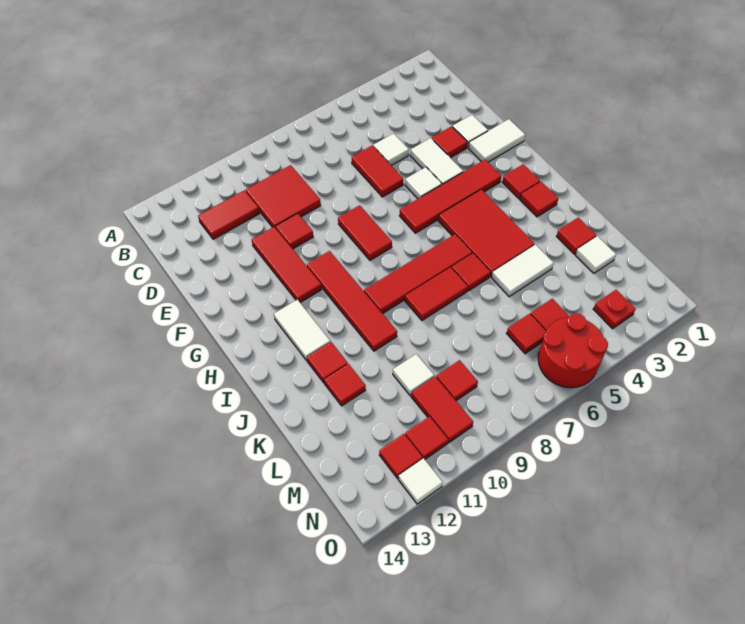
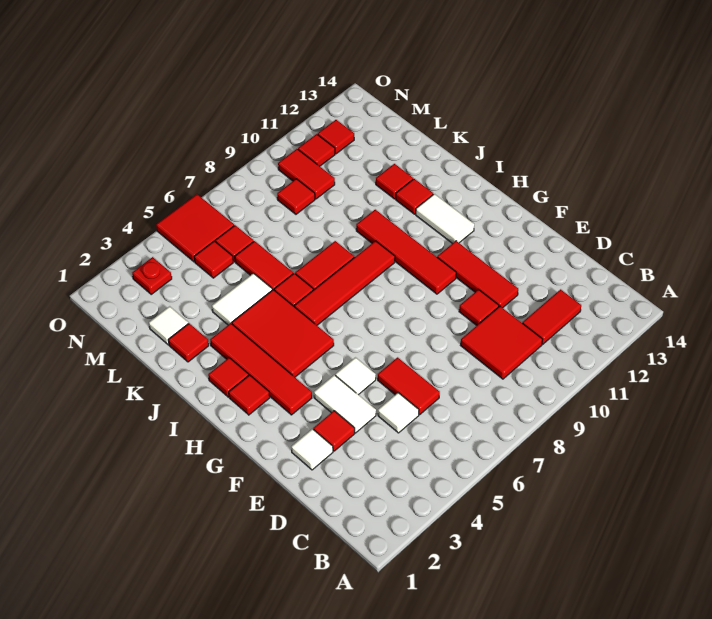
white tile F1:F2 level 1 -> none
red tile F8:G8 level 1 -> red tile K6:L6 level 1
red tile G3:G6 level 1 -> red tile G3:J3 level 1
white tile L10 level 1 -> none
red round brick N5:O6 level 1 -> red tile N5:O6 level 1
white tile O12 level 1 -> none

